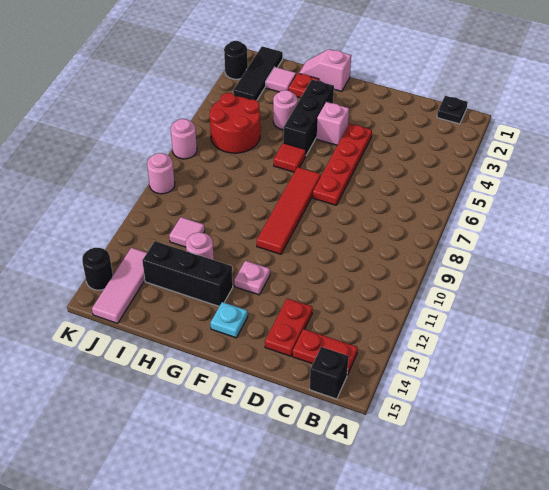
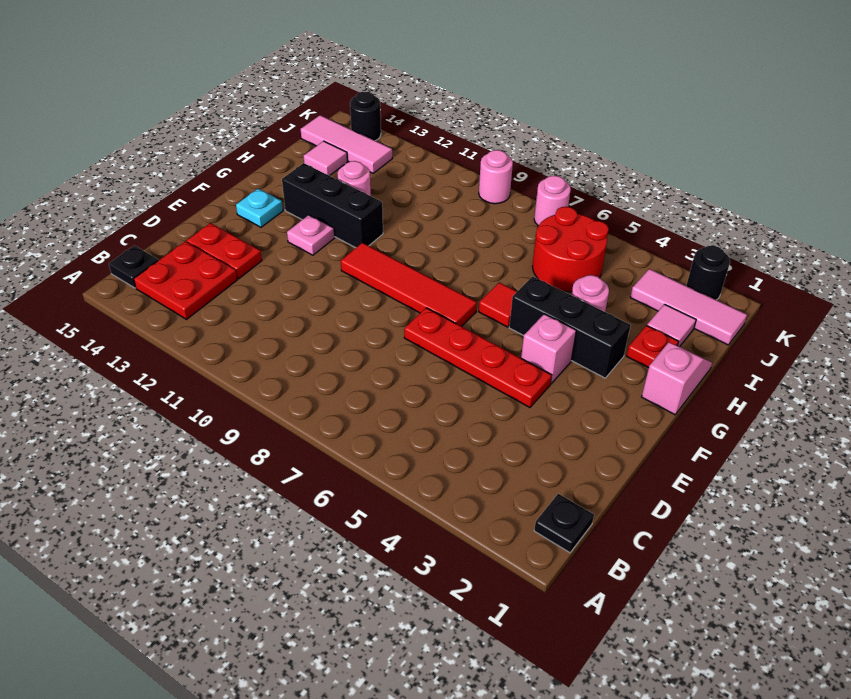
red plate B14:C14 level 1 -> red plate B13:C14 level 1
black brick B15 level 1 -> black plate B15 level 1
black brick G13:I13 level 1 -> black brick G11:G13 level 1
pink tile I11 level 1 -> pink tile I14 level 1
black tile J1:J3 level 1 -> pink tile J1:J3 level 1

